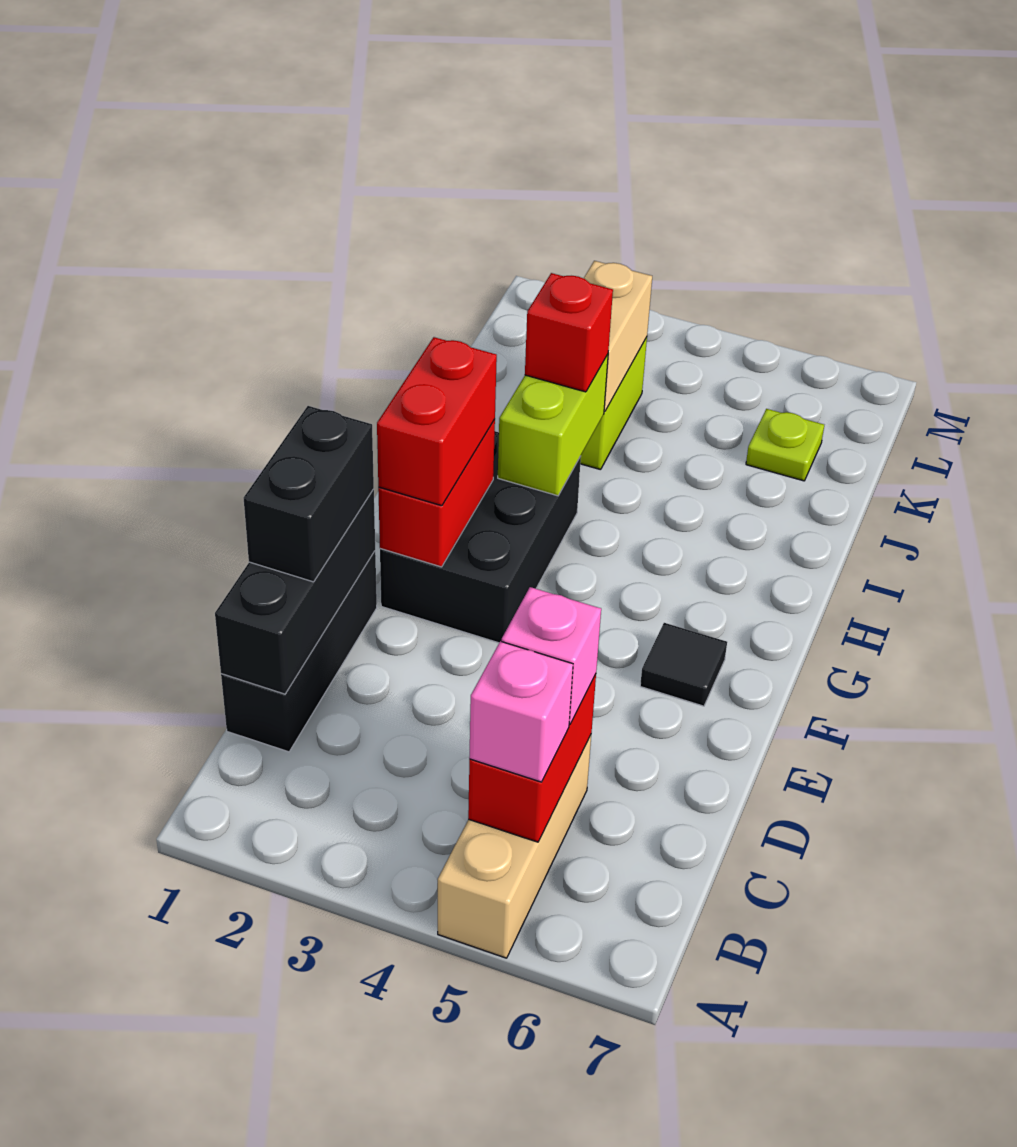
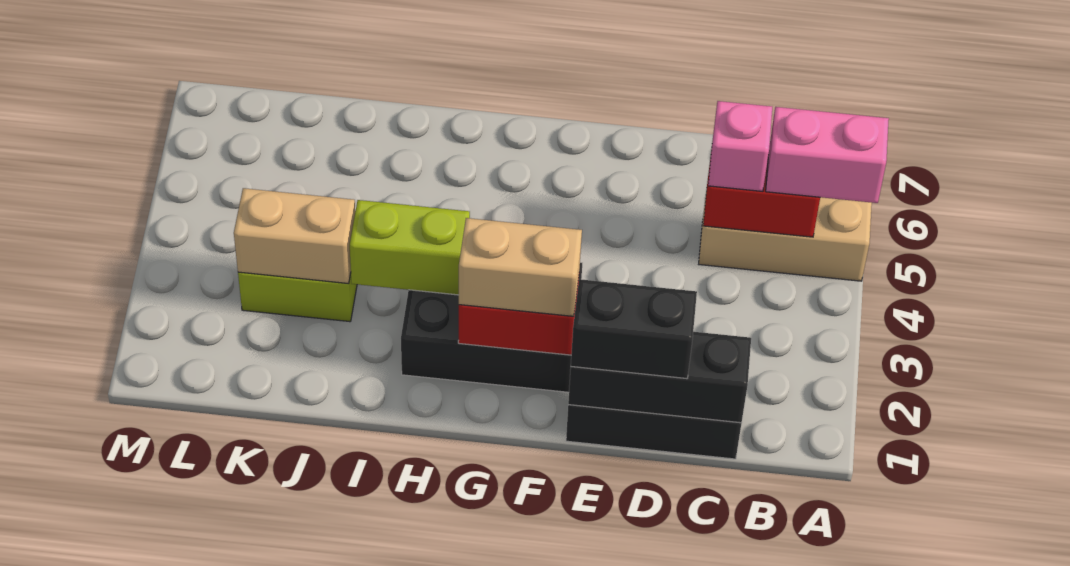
pink brick B5 level 3 -> pink brick A5:B5 level 3
red brick F2:G2 level 3 -> tan brick F2:G2 level 3
black tile F6 level 1 -> none
red brick I3 level 3 -> none
lime plate K6 level 1 -> none

